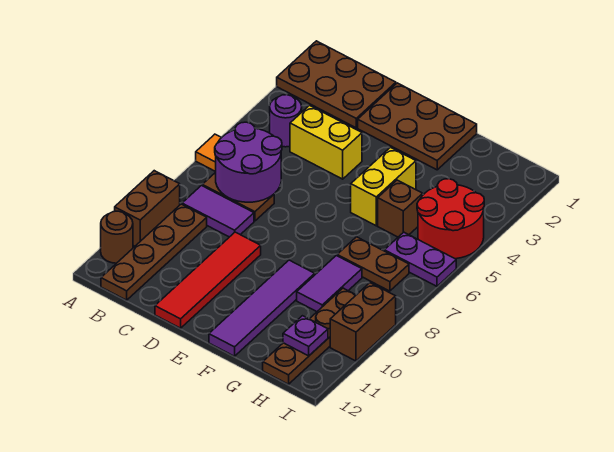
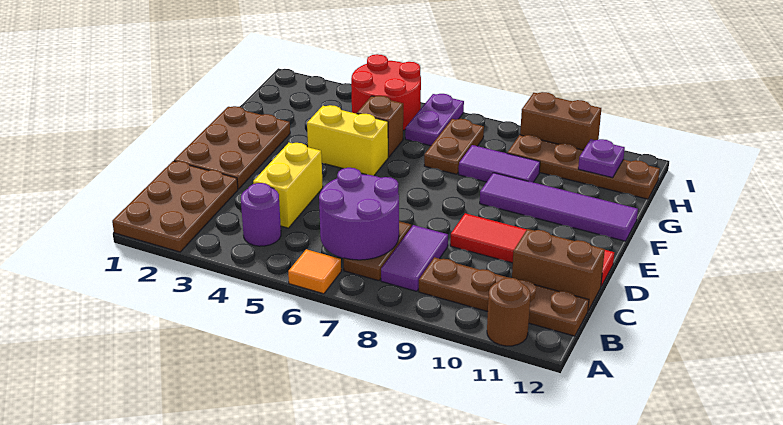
brown brick A9:A10 level 1 -> brown brick C11:C12 level 1

